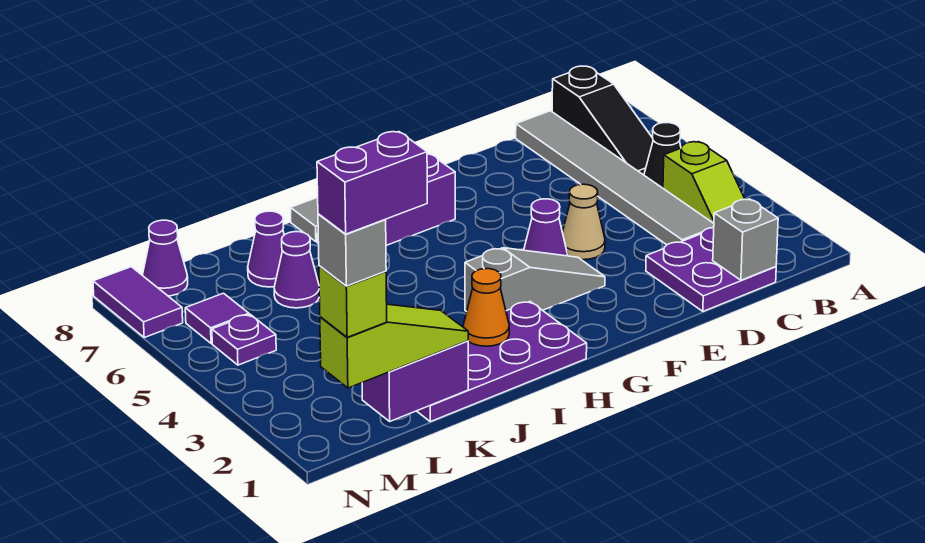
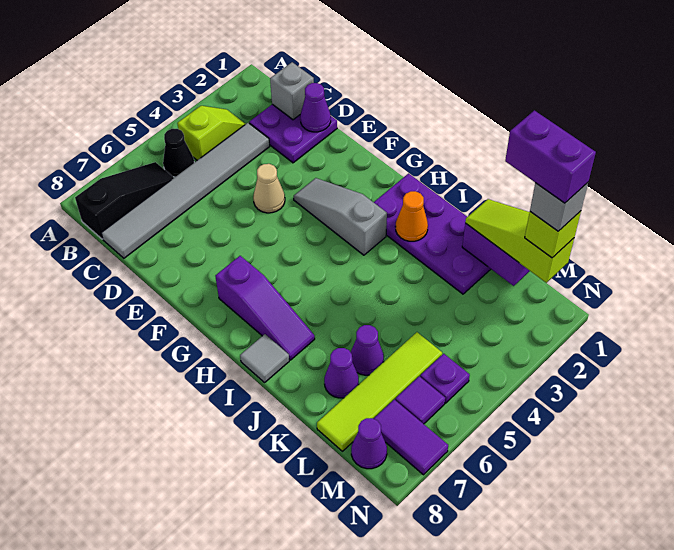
purple cone F4 level 1 -> purple cone D1 level 2
none -> lime tile L5:L8 level 1
purple tile N7:N8 level 1 -> purple tile M7:N7 level 1

